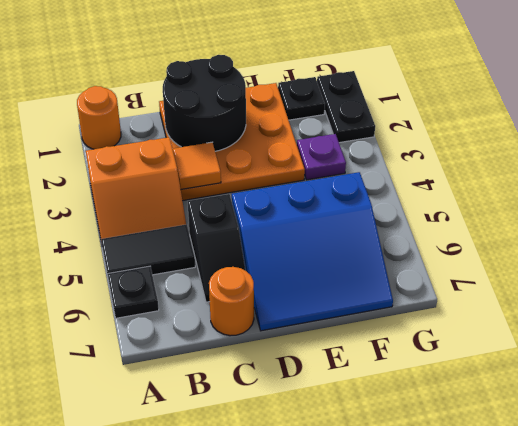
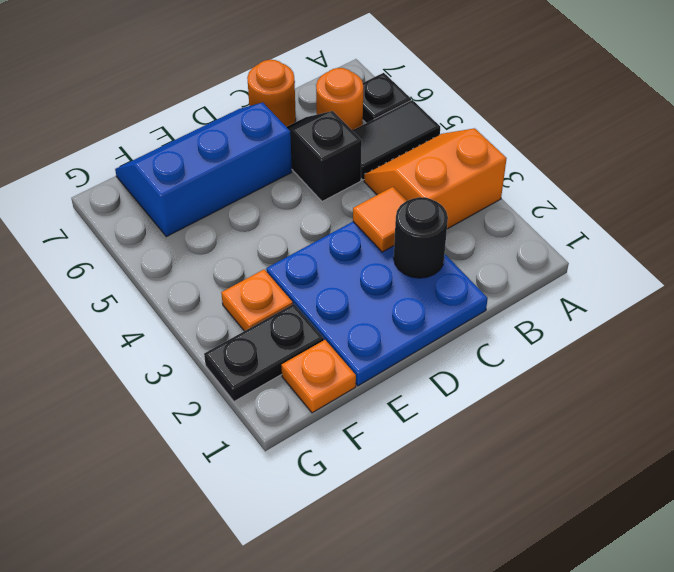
orange round brick A1 level 1 -> orange round brick B6 level 1
orange plate C1:E3 level 1 -> blue plate C1:E3 level 1
black round brick C1:D2 level 2 -> black round brick C2 level 2
blue slope D5:F7 level 1 top 5 -> blue slope D6:F7 level 1 top 6
black plate F1 level 1 -> orange plate F1 level 1
purple plate F3 level 1 -> orange plate F3 level 1
black plate G1:G2 level 1 -> black plate F2:G2 level 1

